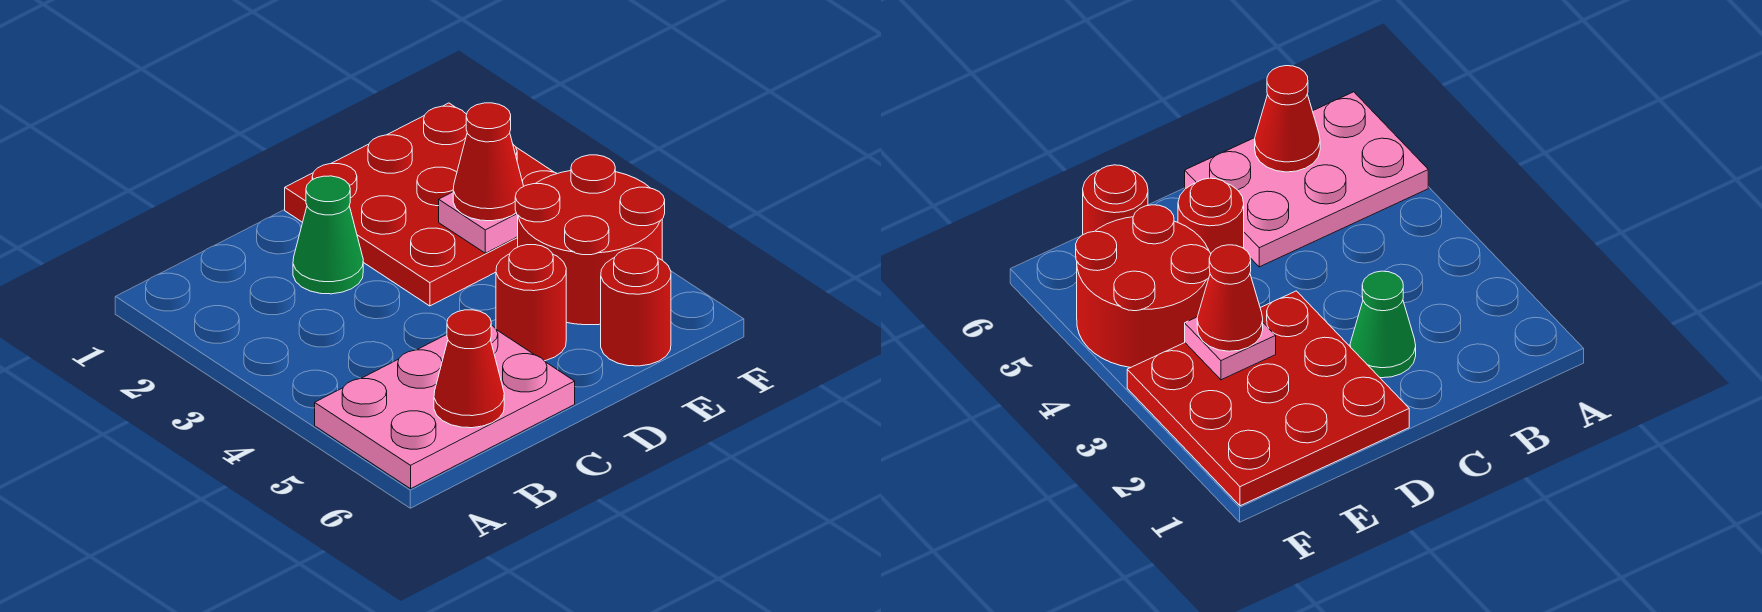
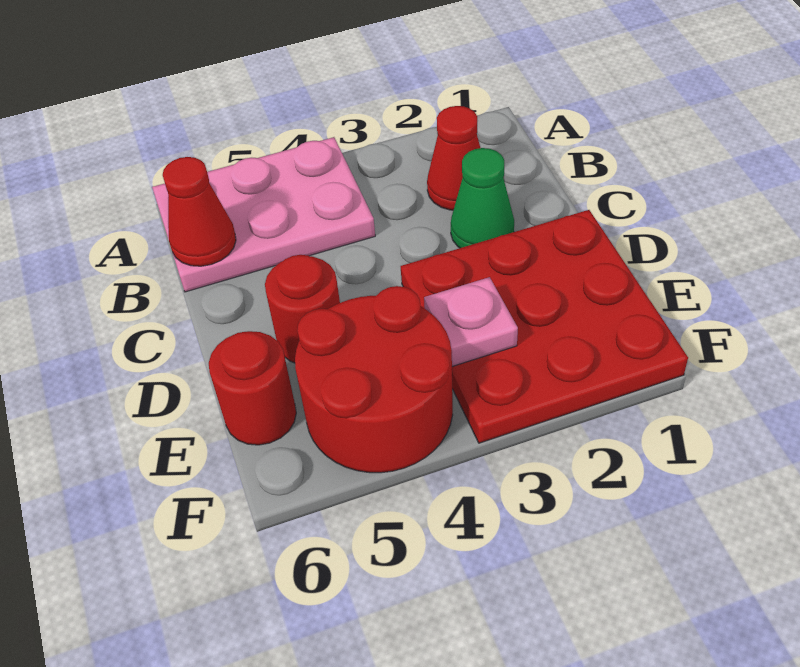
pink plate A5:C6 level 1 -> pink plate A4:B6 level 1
red cone E3 level 3 -> red cone B2 level 1

